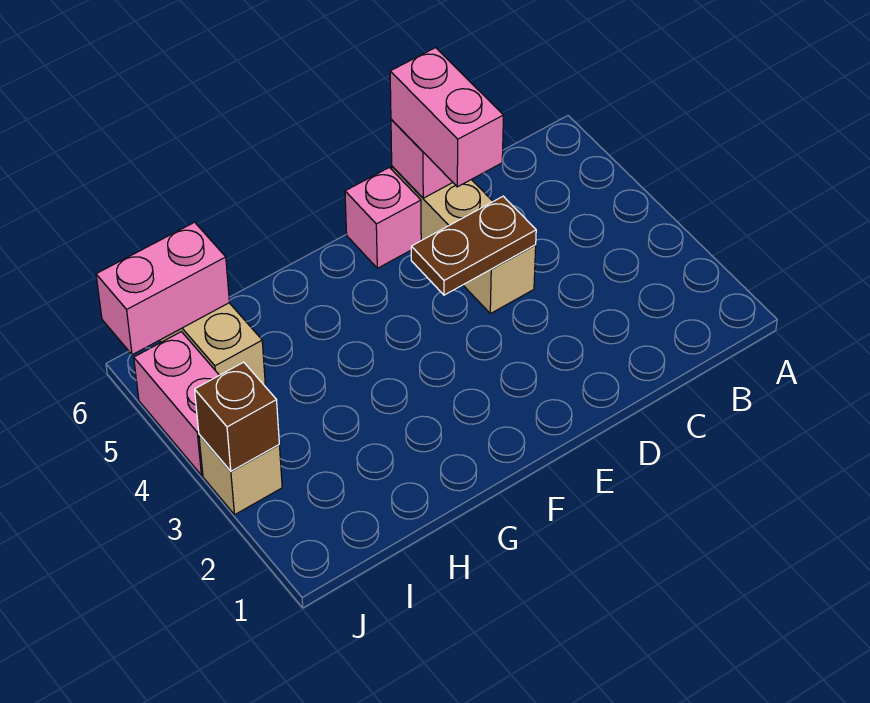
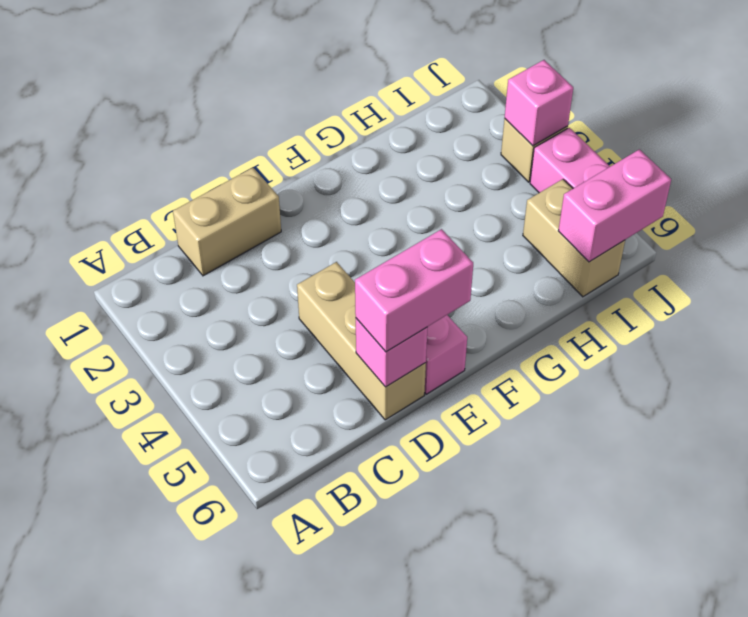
none -> tan brick C1:D1 level 1
brown plate D4:E4 level 2 -> none
pink brick D5:D6 level 3 -> pink brick D6:E6 level 3
brown brick J3 level 2 -> pink brick J3 level 2

